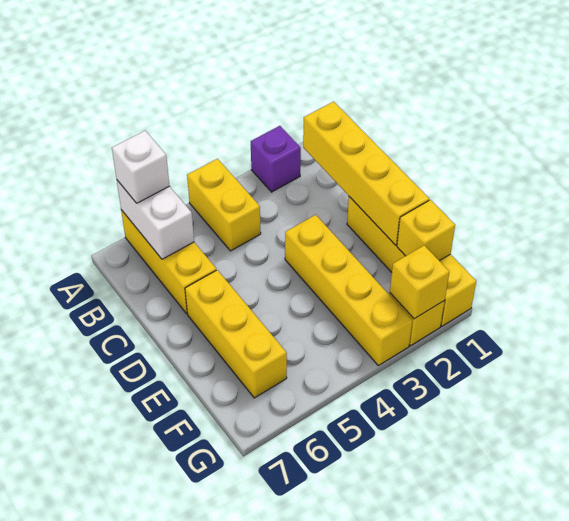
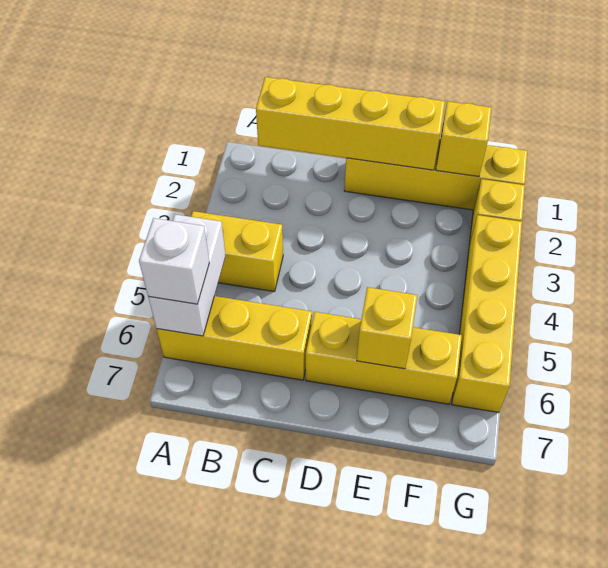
purple brick A2 level 1 -> none
white brick A6:B6 level 2 -> white brick A5:A6 level 2
yellow brick D3:G3 level 1 -> yellow brick G3:G6 level 1
yellow brick G2 level 2 -> yellow brick E6 level 2

